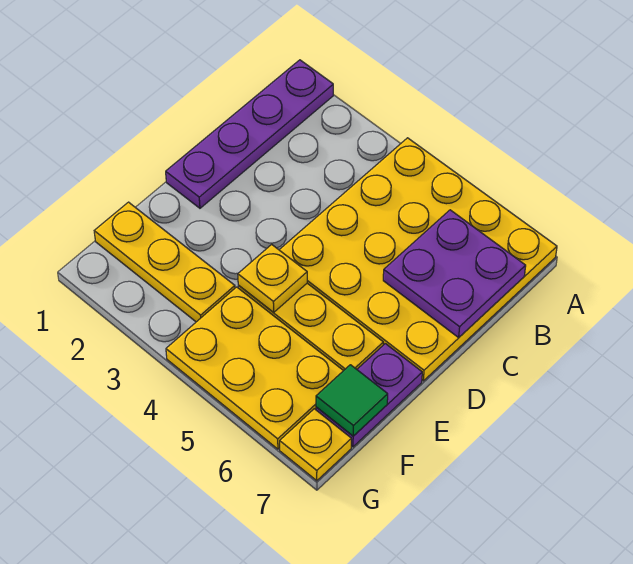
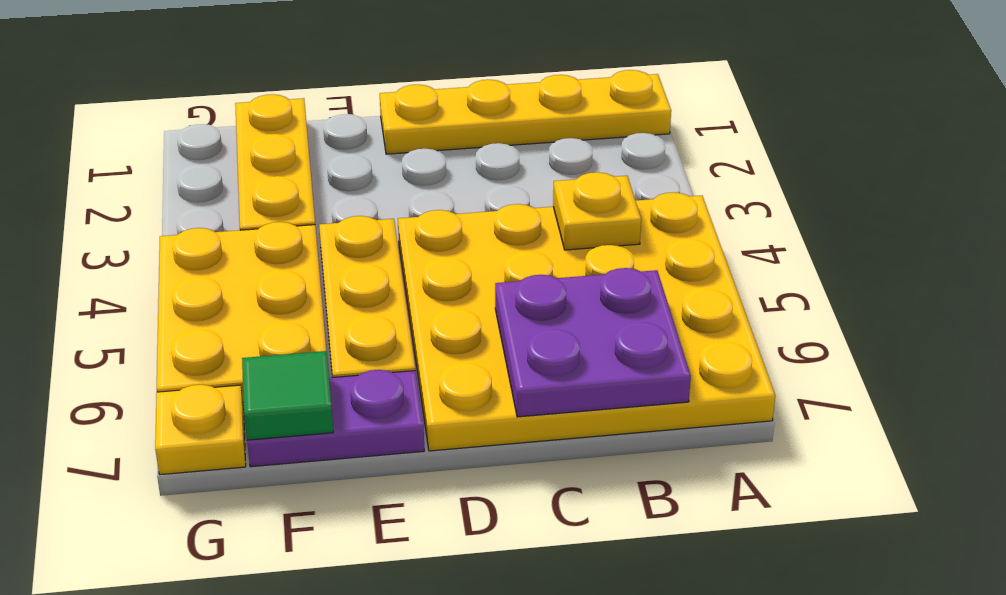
purple plate A1:D1 level 1 -> yellow plate A1:D1 level 1
yellow plate E4 level 2 -> yellow plate B4 level 2

